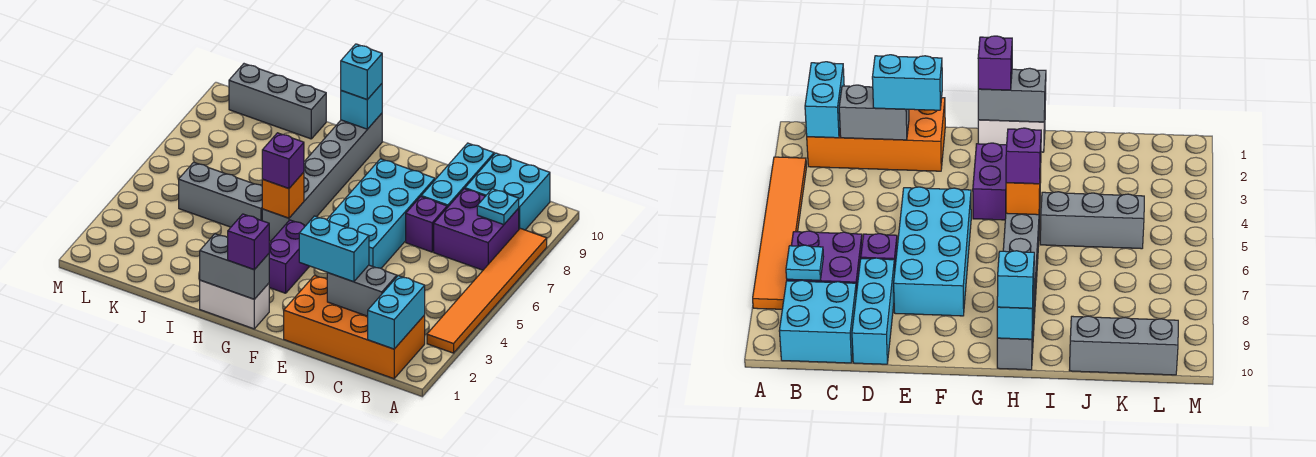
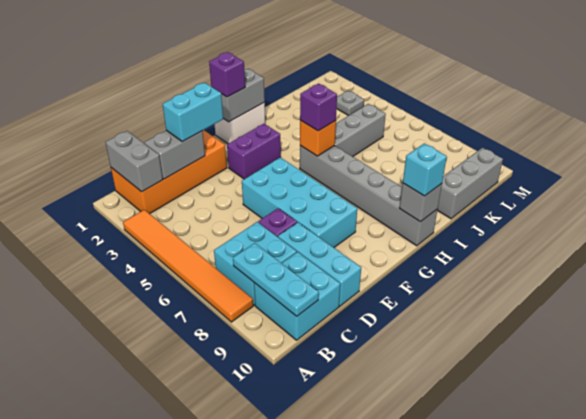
cyan brick B1:B2 level 2 -> grey brick B1:B2 level 2
purple brick B7:C8 level 1 -> cyan brick B7:C8 level 1
cyan plate B8 level 2 -> cyan plate B8:B10 level 2
purple brick G3:G4 level 1 -> purple brick F3:G3 level 1
cyan brick H10 level 2 -> grey brick H10 level 2
none -> grey plate L3 level 1

